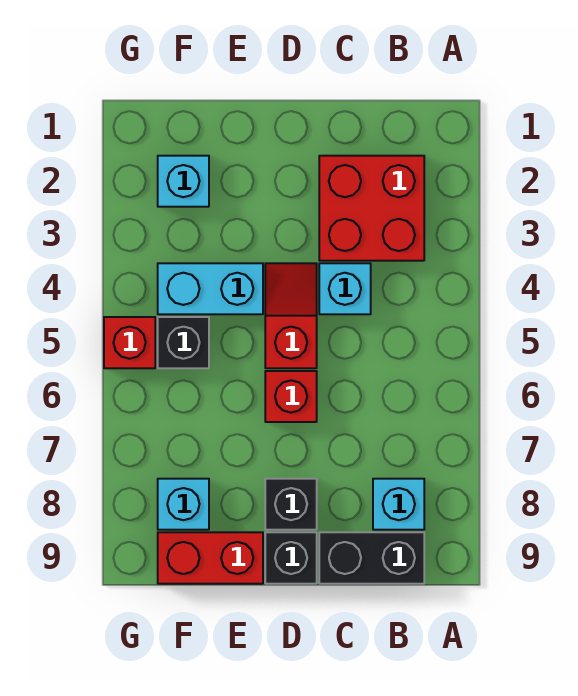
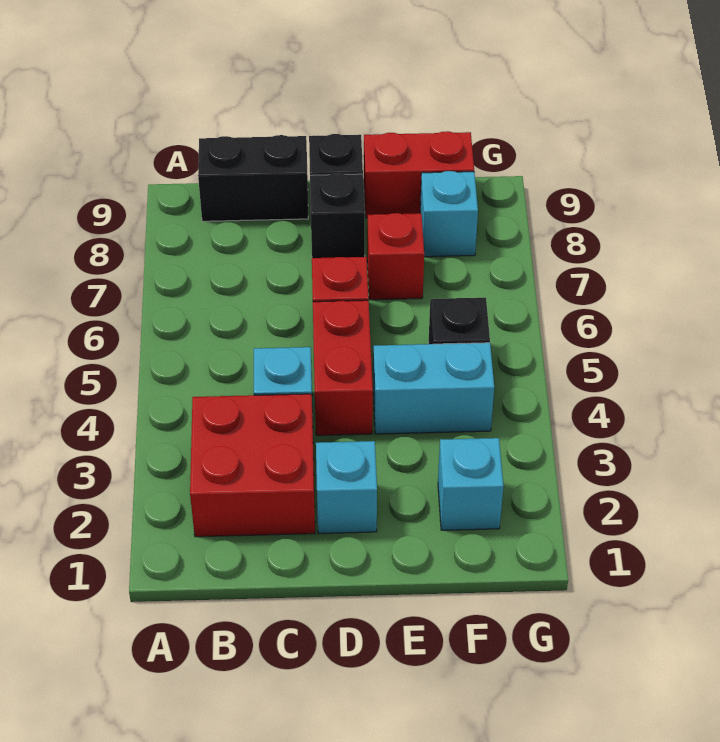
cyan brick B8 level 1 -> cyan brick D2 level 1
red slope D4:D5 level 1 top 5 -> red brick D4:D5 level 1
red brick G5 level 1 -> red brick E7 level 1

